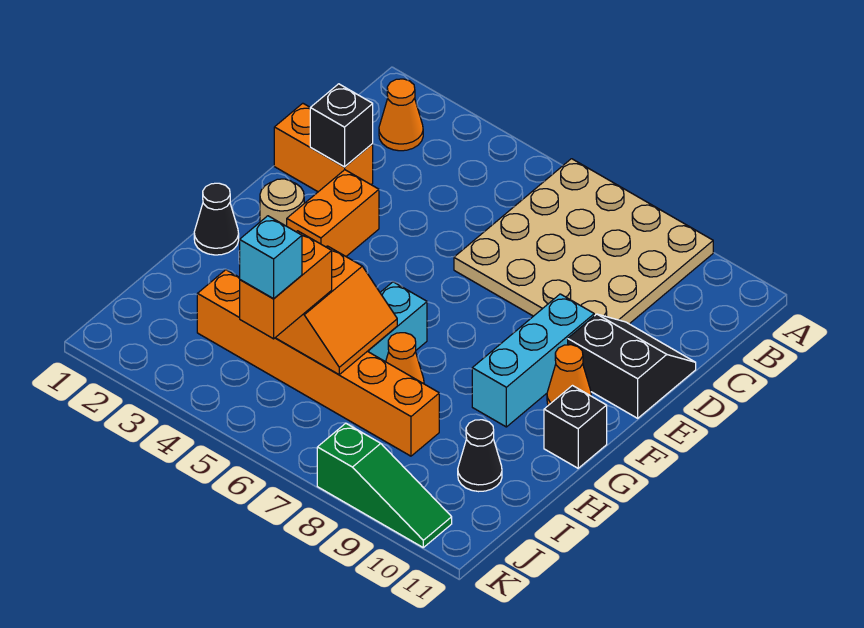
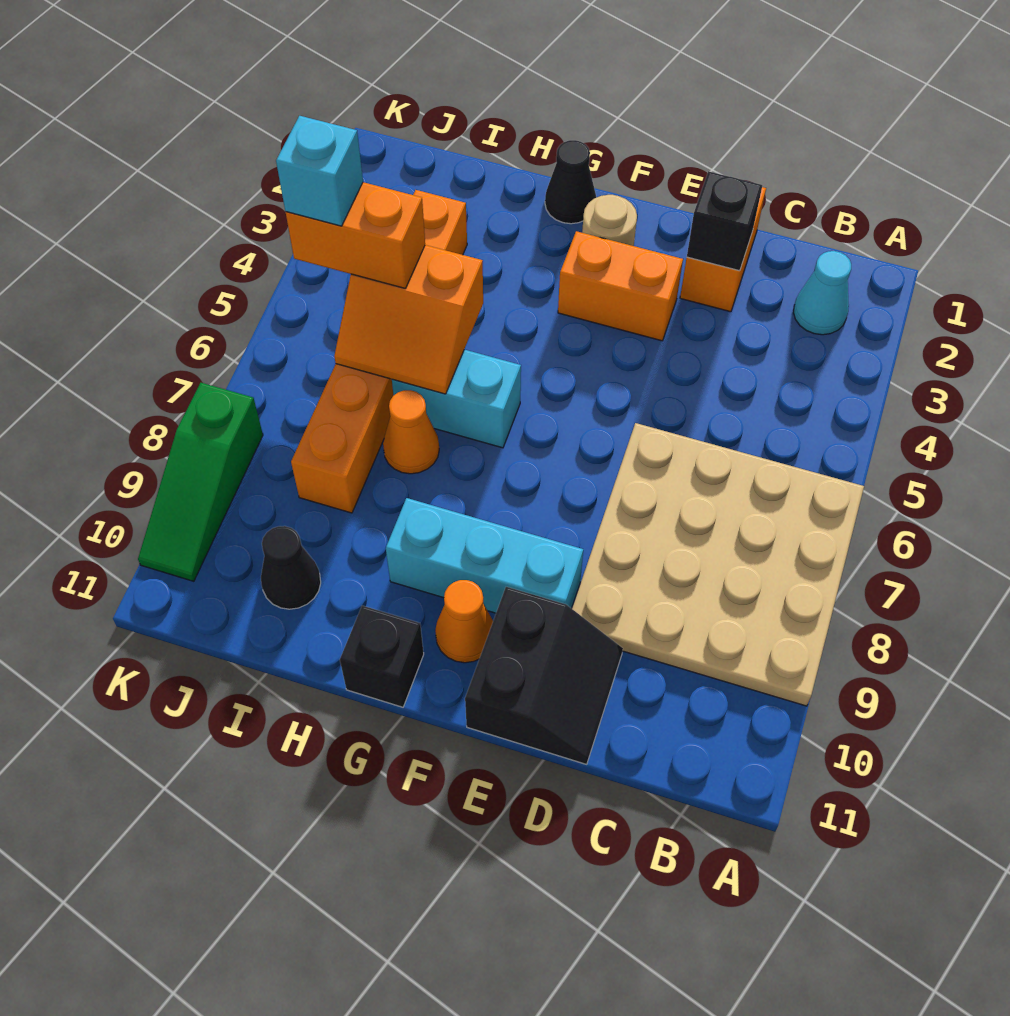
orange cone B2 level 1 -> cyan cone B2 level 1

